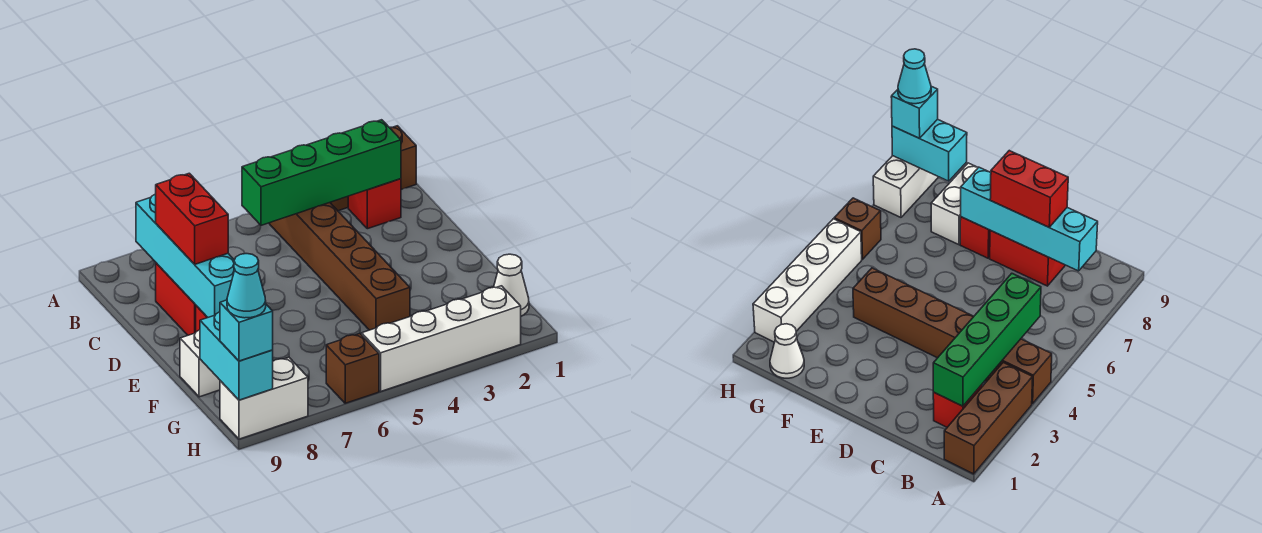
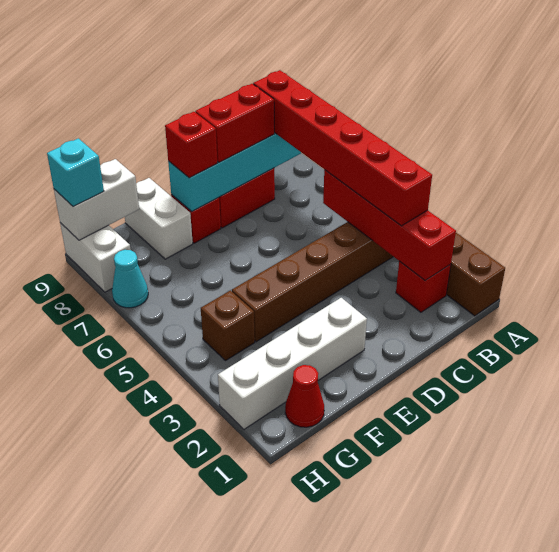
green brick B2:B5 level 2 -> red brick B2:B5 level 2
none -> red brick B3:B8 level 3
none -> red brick E8 level 3
white cone G1 level 1 -> red cone G1 level 1
cyan brick G9:H9 level 2 -> white brick G9:H9 level 2
white brick H2:H5 level 1 -> white brick E2:H2 level 1
brown brick H6 level 1 -> brown brick G4 level 1
cyan cone H9 level 4 -> cyan cone H7 level 1

